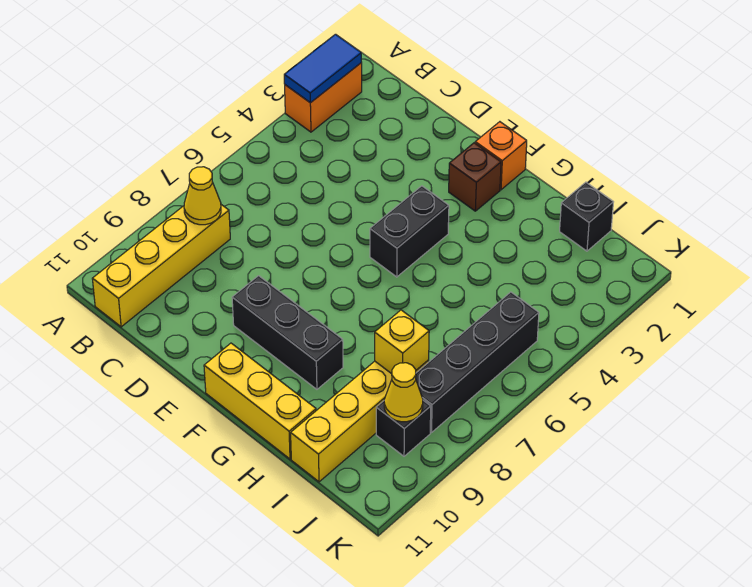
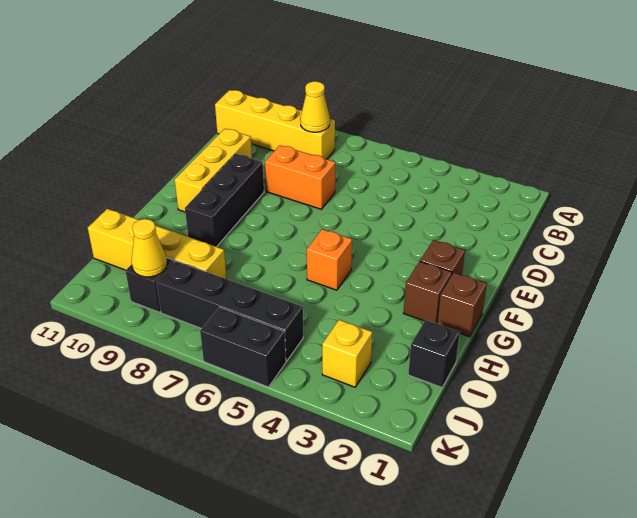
orange brick A2:A3 level 1 -> orange brick D7:D8 level 1
blue tile A2:A3 level 2 -> none
orange brick F1 level 1 -> orange brick G5 level 1
black brick F4:F5 level 1 -> black brick K5:K6 level 1
yellow brick F11:H11 level 1 -> yellow brick D10:F10 level 1
none -> brown brick G1 level 1
none -> brown brick G2 level 1
yellow brick I8 level 2 -> yellow brick J3 level 1

